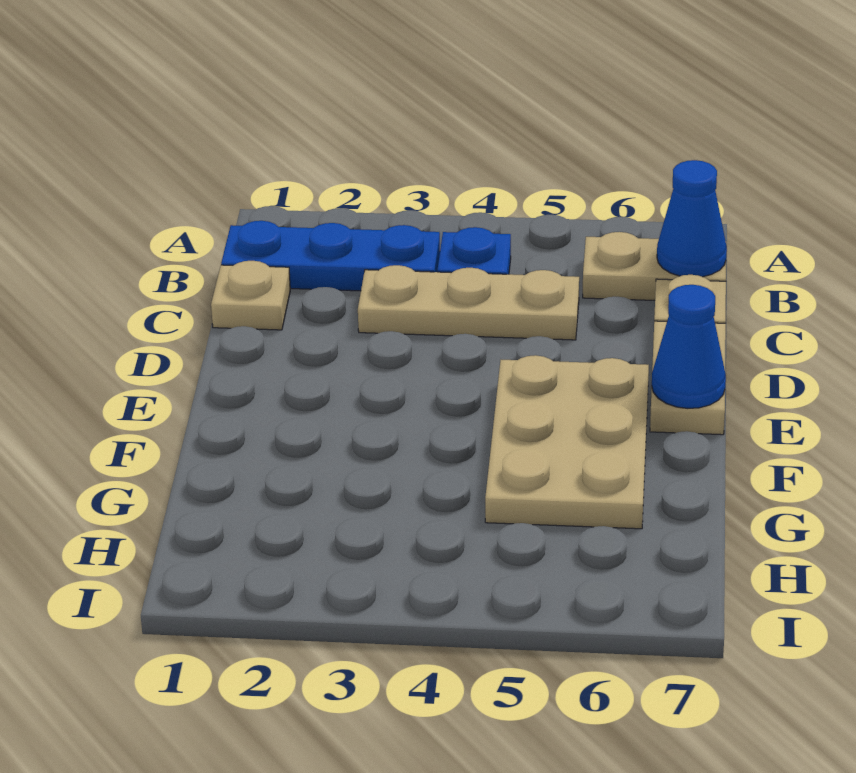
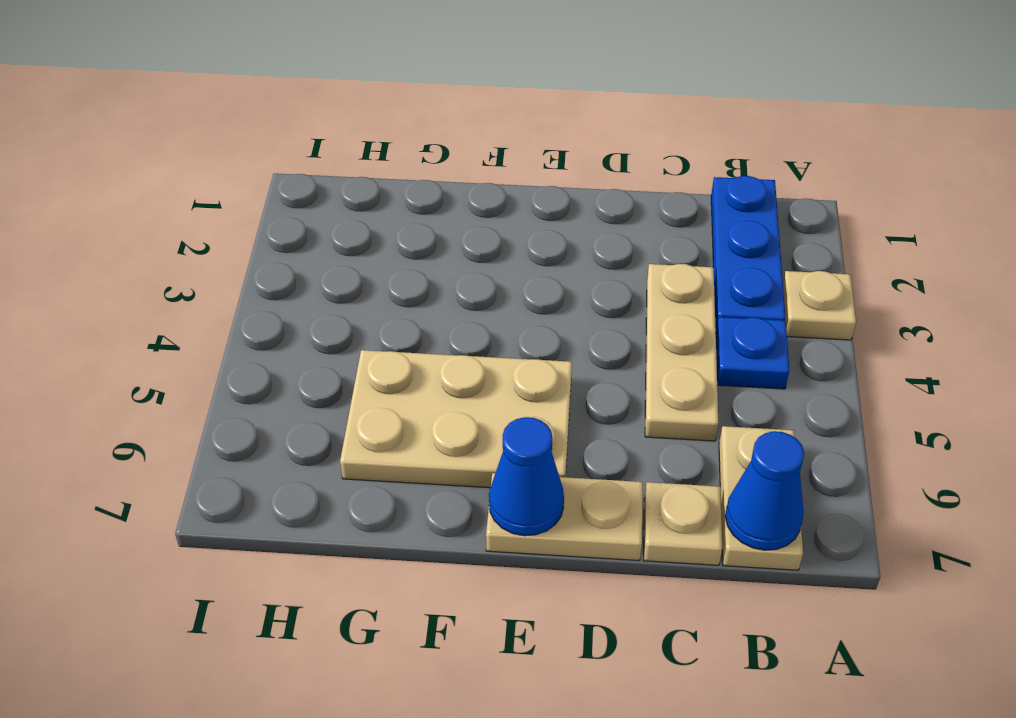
tan plate C1 level 1 -> tan plate A3 level 1

